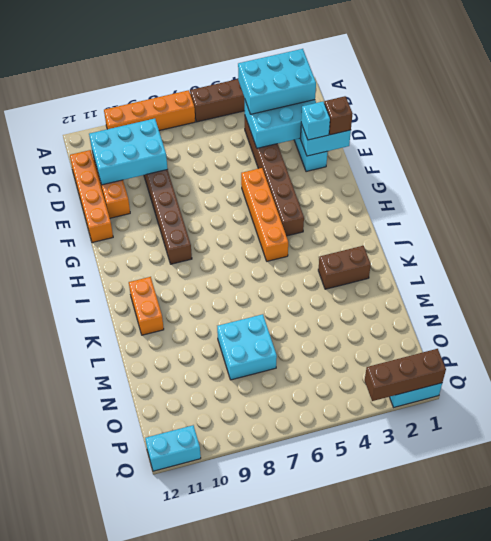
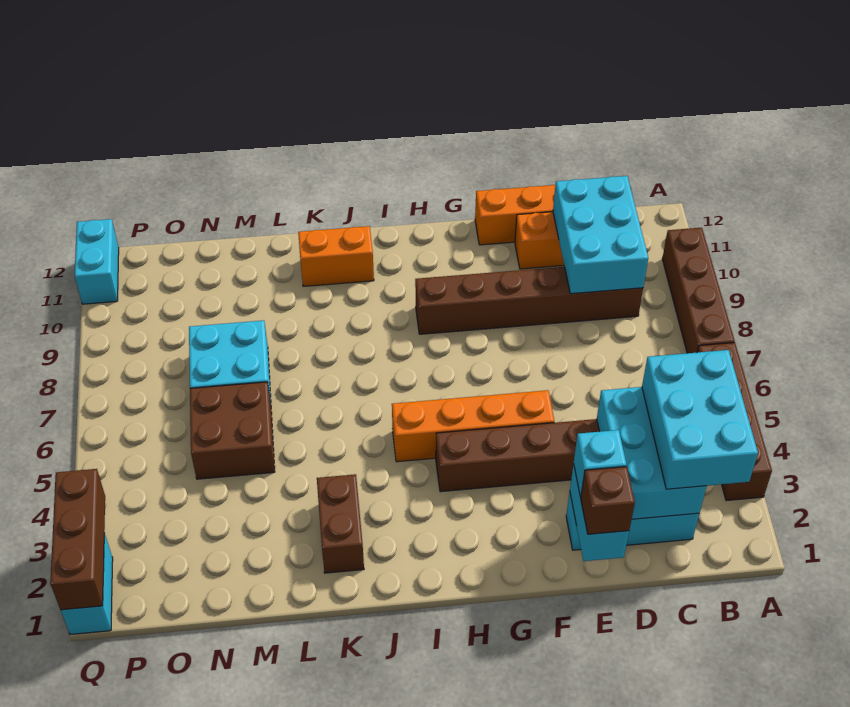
orange brick A7:A10 level 1 -> brown brick A7:A10 level 1
none -> brown brick M5:N6 level 1

